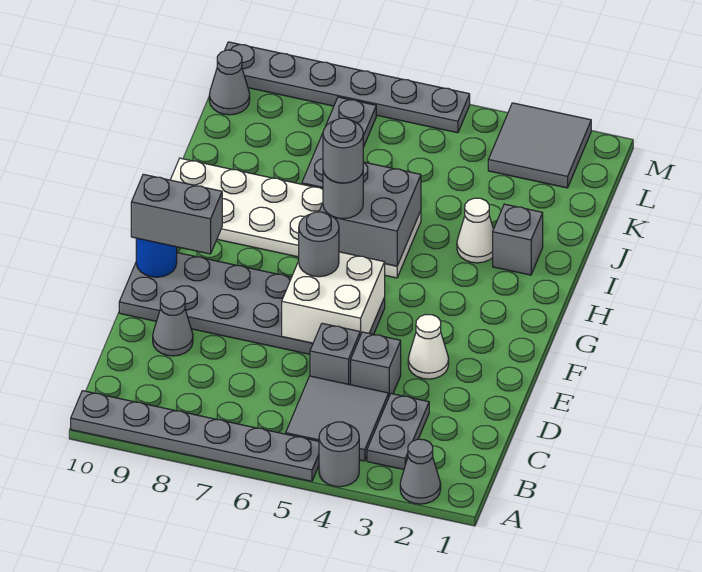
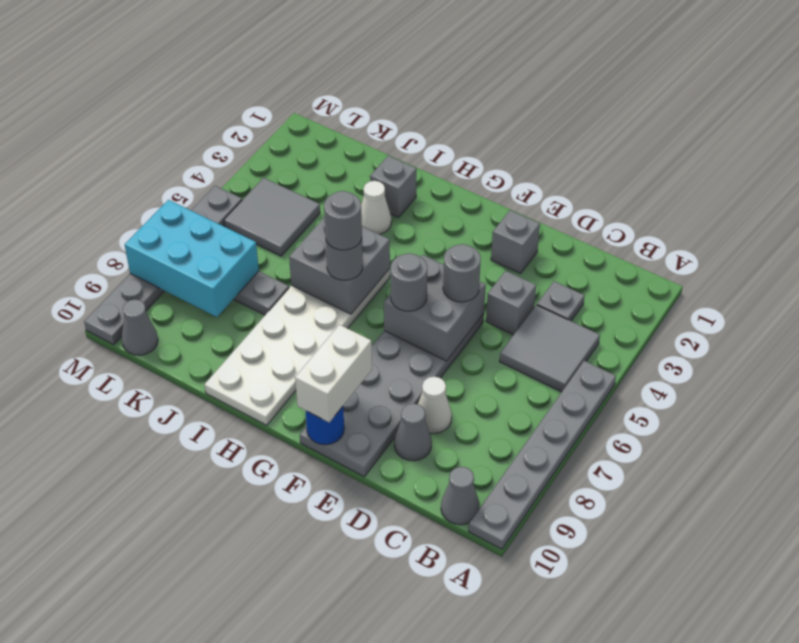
grey cone A2 level 1 -> grey cone B10 level 1
grey round brick A4 level 1 -> grey round brick E5 level 3
grey plate B3:C3 level 1 -> grey plate C3 level 1
grey brick D5 level 1 -> grey brick E2 level 1
white cone E3 level 1 -> white cone D8 level 1
white brick E5:F6 level 2 -> grey brick E5:F6 level 2
grey brick F9:F10 level 3 -> white brick F9:F10 level 3
none -> cyan brick K7:M8 level 2
grey tile L2:M3 level 1 -> grey tile K4:L5 level 1

